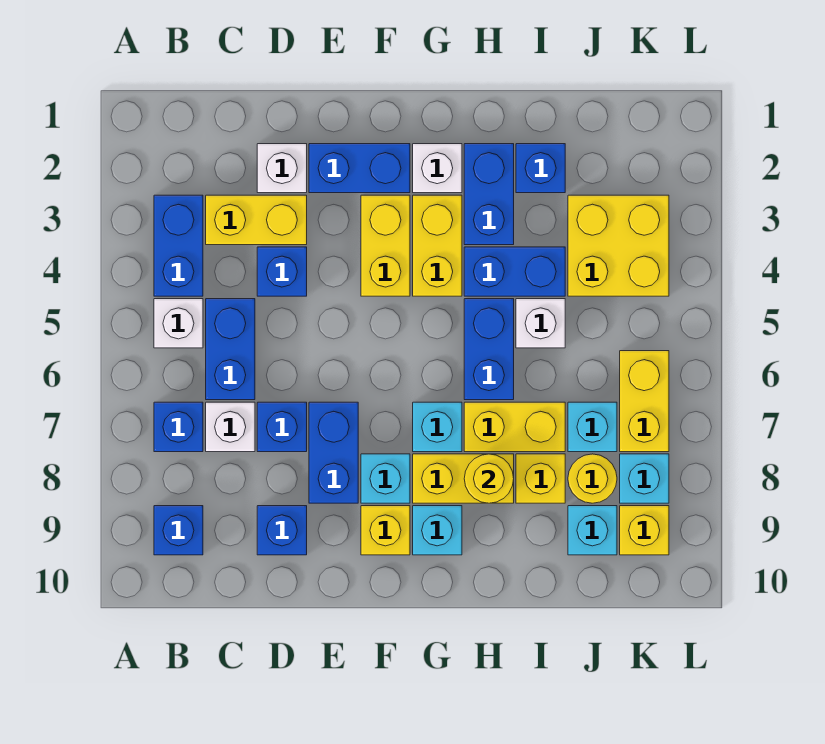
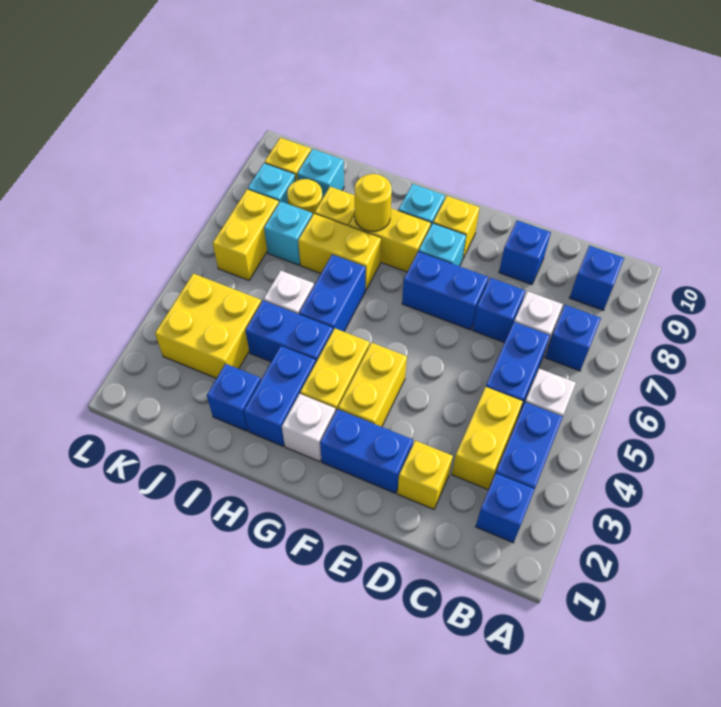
yellow brick C3:D3 level 1 -> yellow brick C3:C4 level 1
white brick D2 level 1 -> yellow brick D2 level 1
blue brick D4 level 1 -> blue brick B2 level 1
blue brick E7:E8 level 1 -> blue brick E7:F7 level 1
cyan brick G7 level 1 -> none

